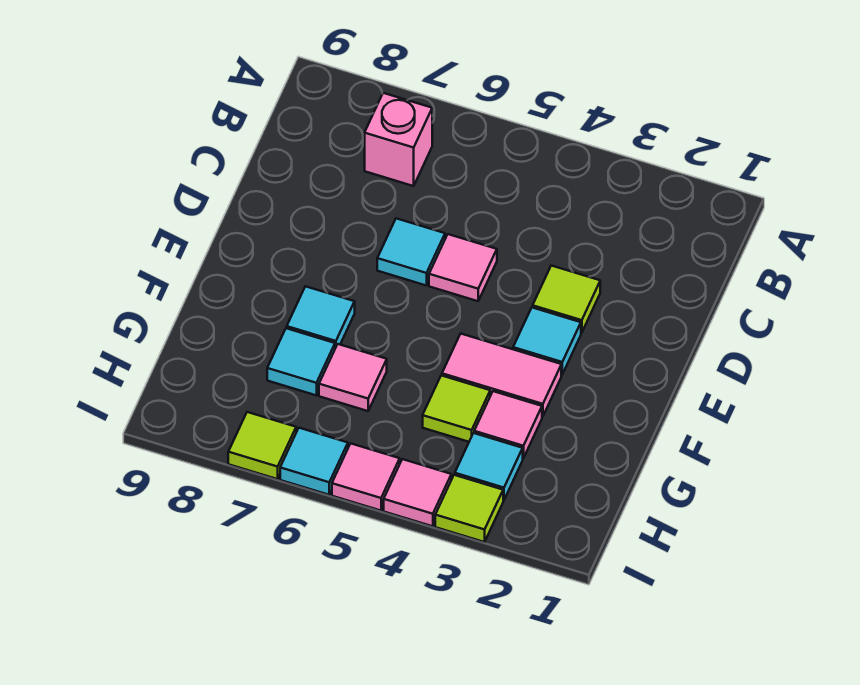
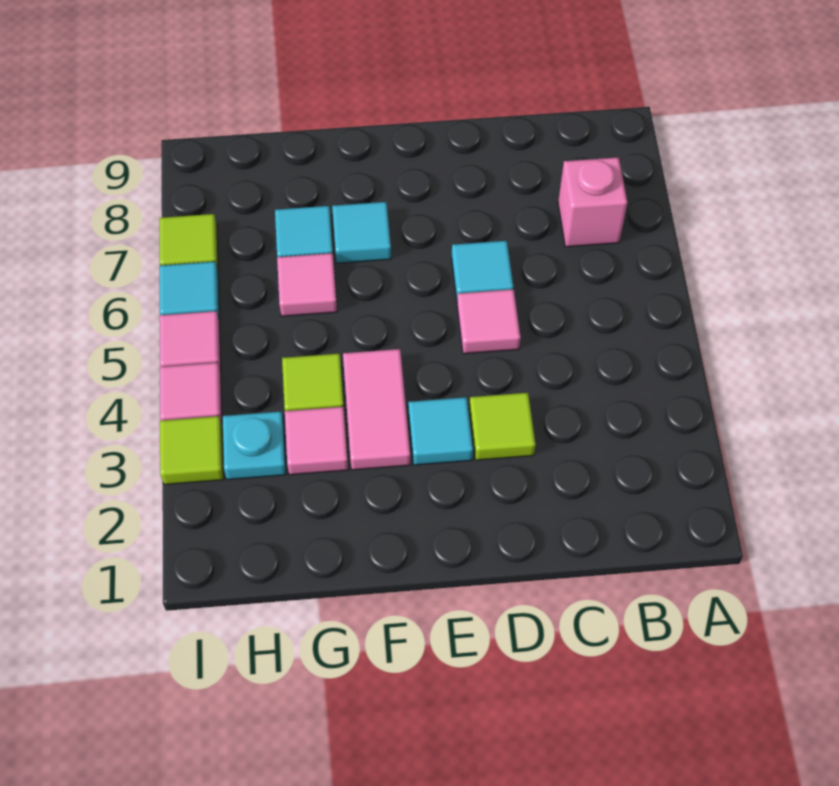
cyan tile H3 level 1 -> cyan plate H3 level 1

